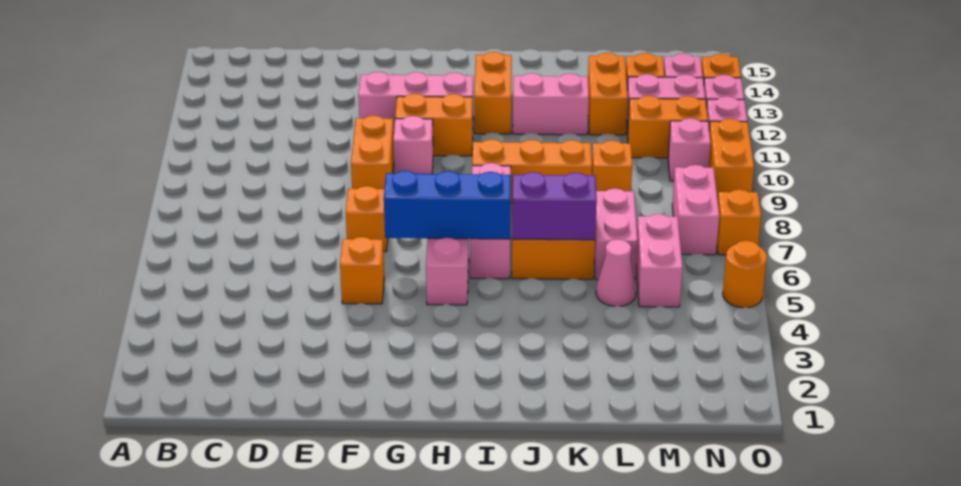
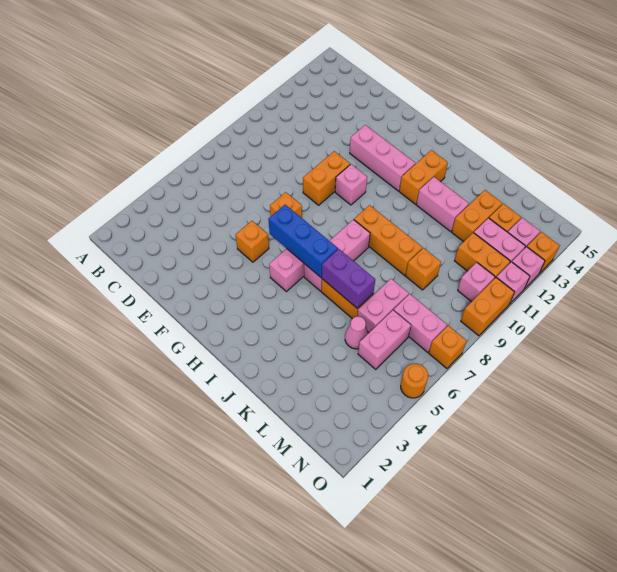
orange brick G11:H11 level 1 -> none
pink brick N7:N8 level 1 -> pink brick M7:N7 level 1

